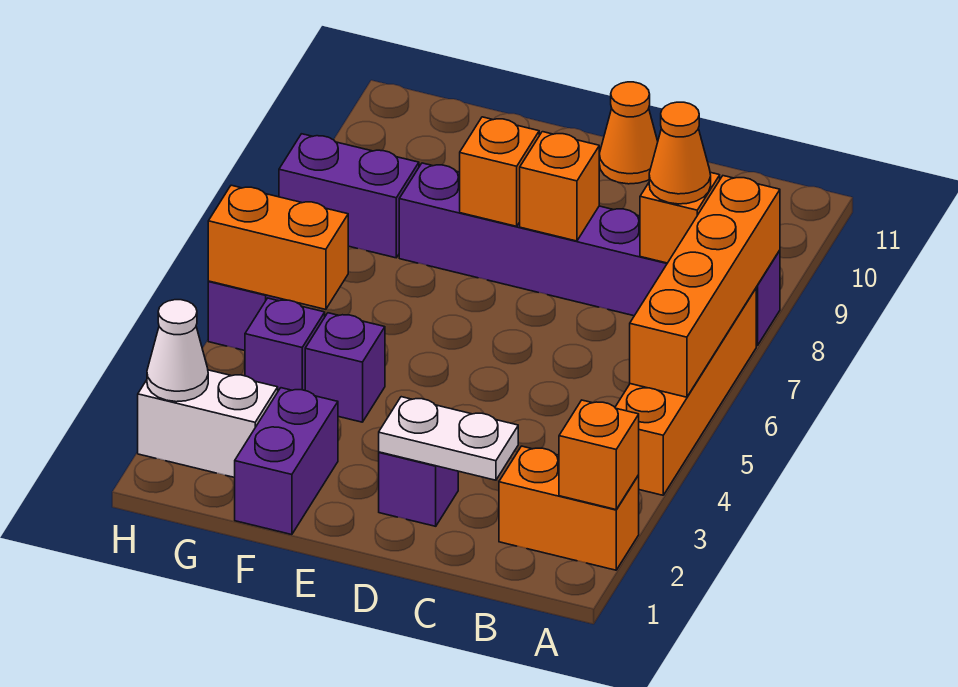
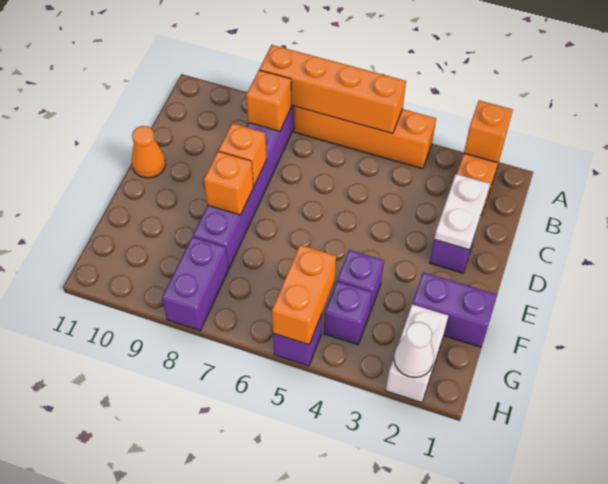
orange cone B8 level 3 -> none

